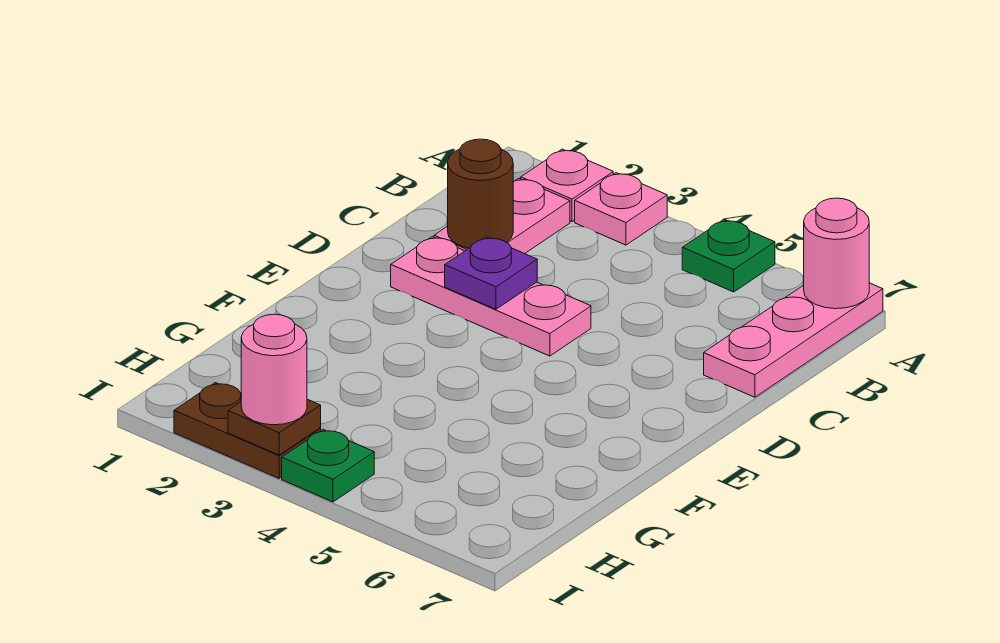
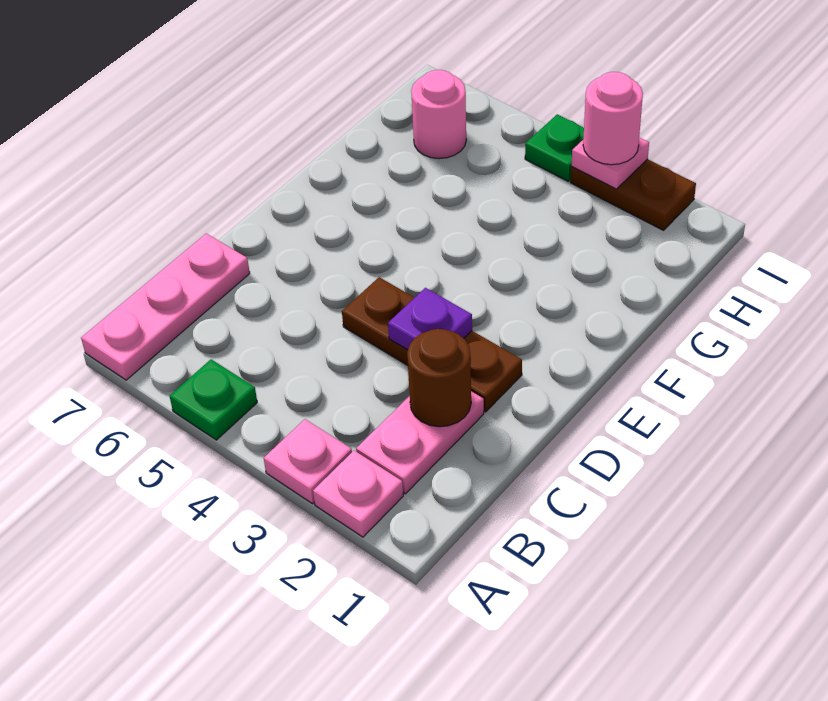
pink round brick A7 level 2 -> pink round brick H6 level 1
pink plate D2:D4 level 1 -> brown plate D2:D4 level 1
brown plate I3 level 2 -> pink plate I3 level 2

